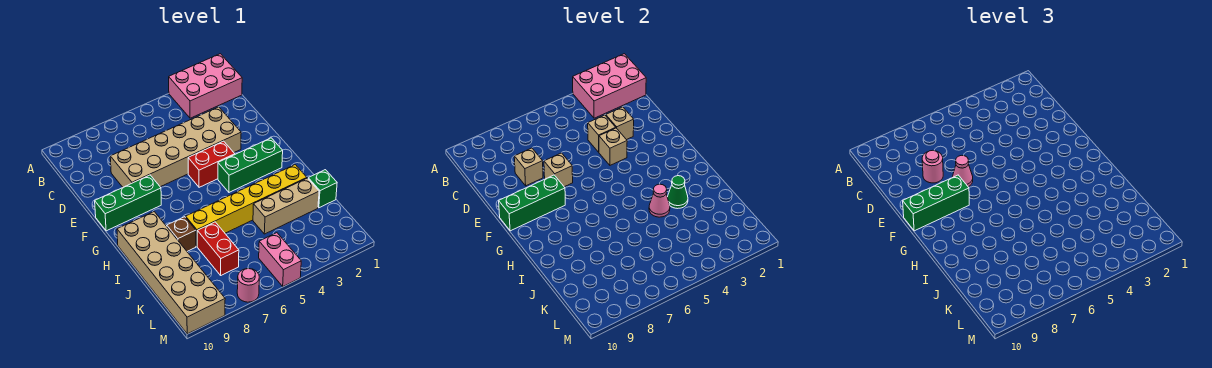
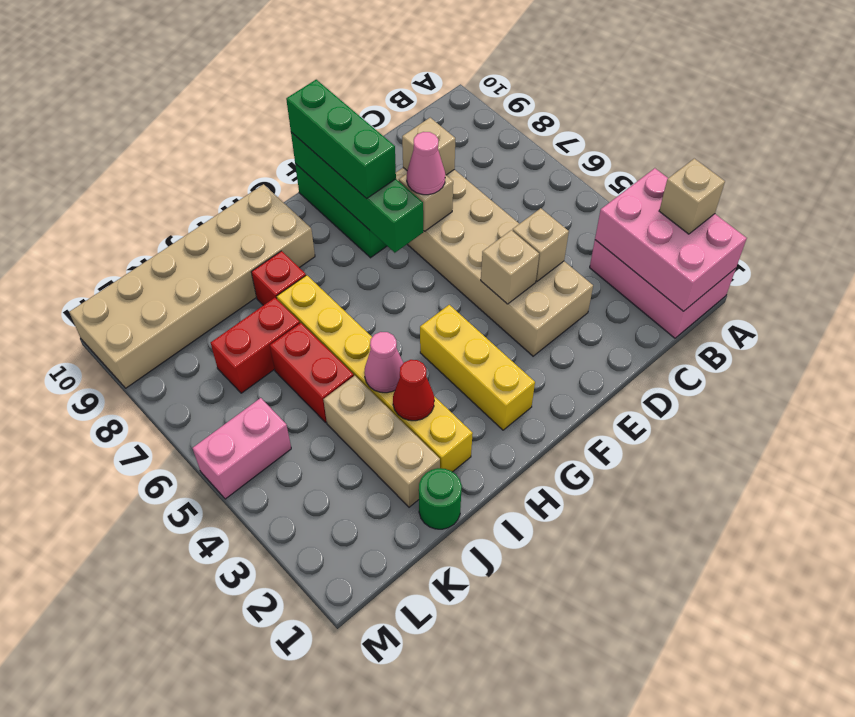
tan brick D3 level 2 -> tan brick A2 level 3
pink round brick D8 level 3 -> none
red brick F4:F5 level 1 -> red brick J5:J6 level 1
green brick F8:F10 level 2 -> green brick F7:F10 level 2
green brick G2:G4 level 1 -> yellow brick G2:G4 level 1
green cone I3 level 2 -> red cone I3 level 2
brown brick I8 level 1 -> red brick I8 level 1
green brick J1 level 1 -> green round brick J1 level 1
pink round brick M7 level 1 -> none

